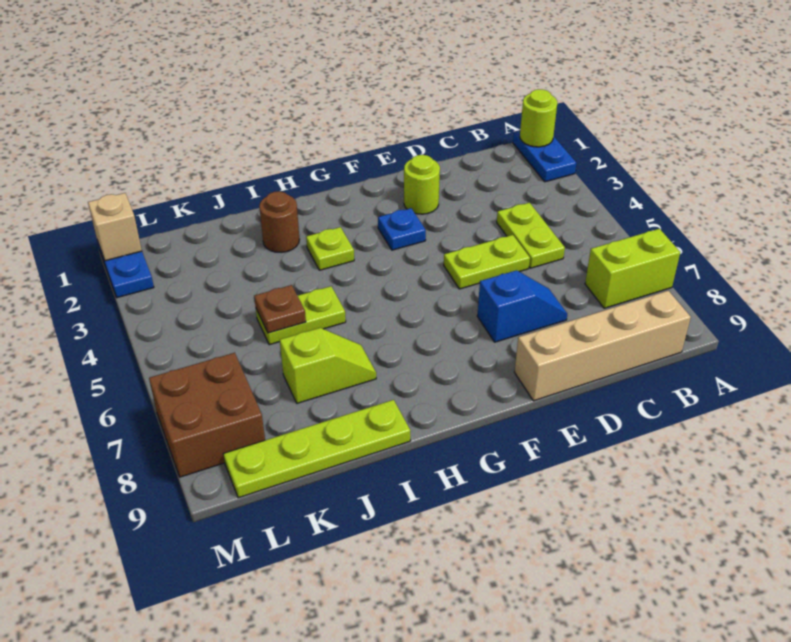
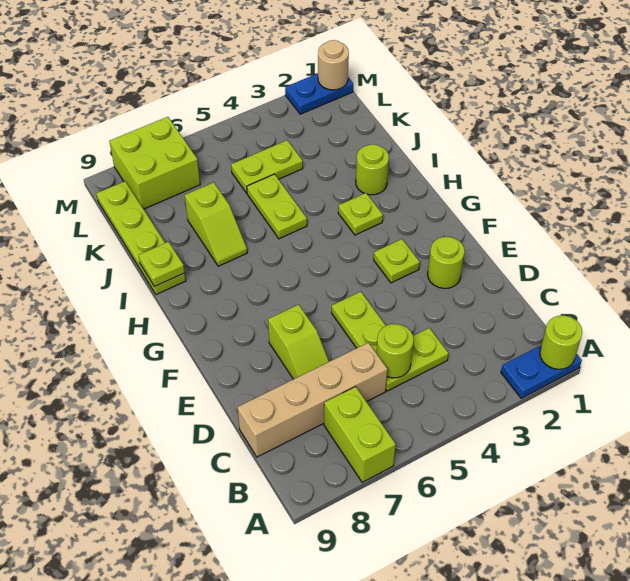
tan brick B9:E9 level 1 -> tan brick C6:C9 level 1
none -> lime round brick C5 level 2
blue slope D7:E7 level 1 top E -> lime slope D7:E7 level 1 top E
blue plate F3 level 1 -> lime plate F3 level 1
brown round brick I2 level 1 -> lime round brick I2 level 1
none -> lime plate I9 level 2
brown plate J5 level 2 -> none
none -> lime plate K4:K5 level 1
brown brick L7:M8 level 1 -> lime brick L7:M8 level 1
tan brick M1 level 2 -> tan round brick M1 level 2

